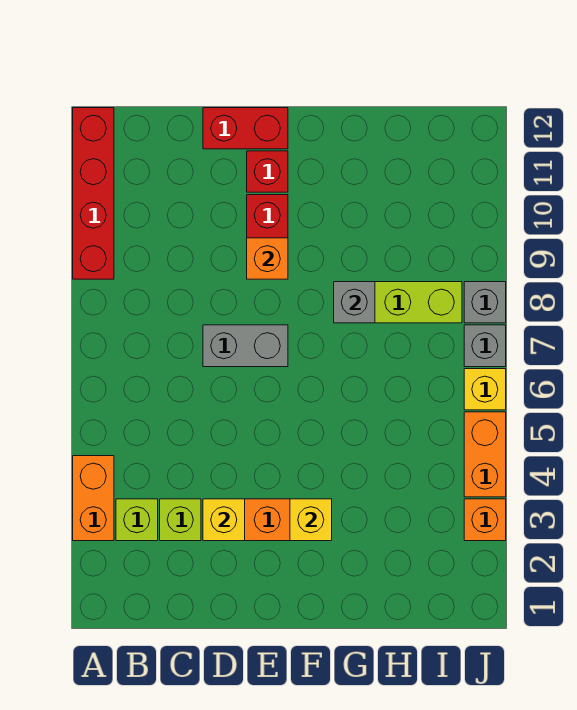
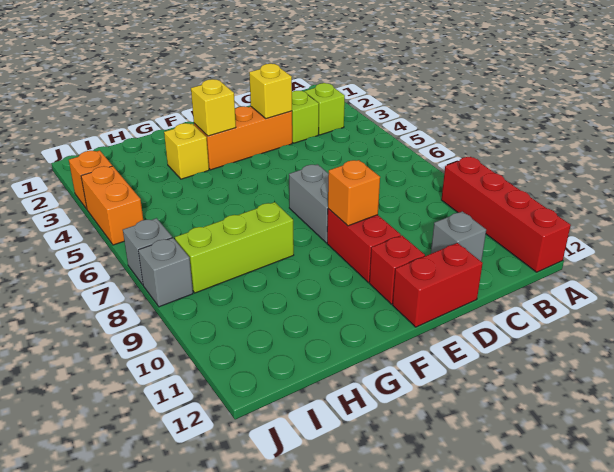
orange brick A3:A4 level 1 -> none
grey brick D7:E7 level 1 -> grey brick E7:E8 level 1
grey brick G8 level 2 -> grey brick C11 level 1
yellow brick J6 level 1 -> yellow brick G3 level 1

